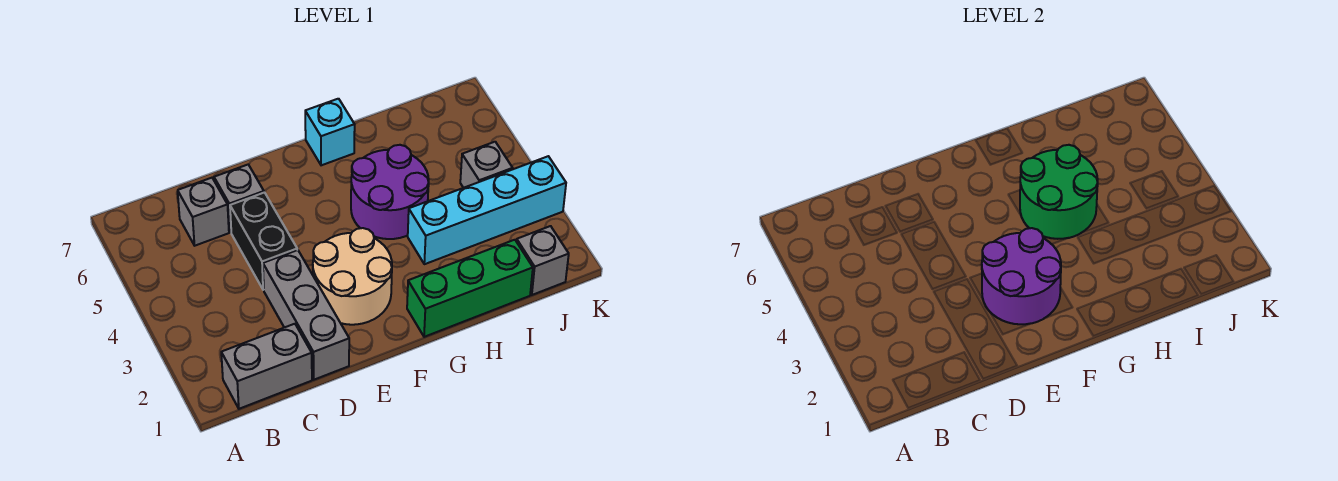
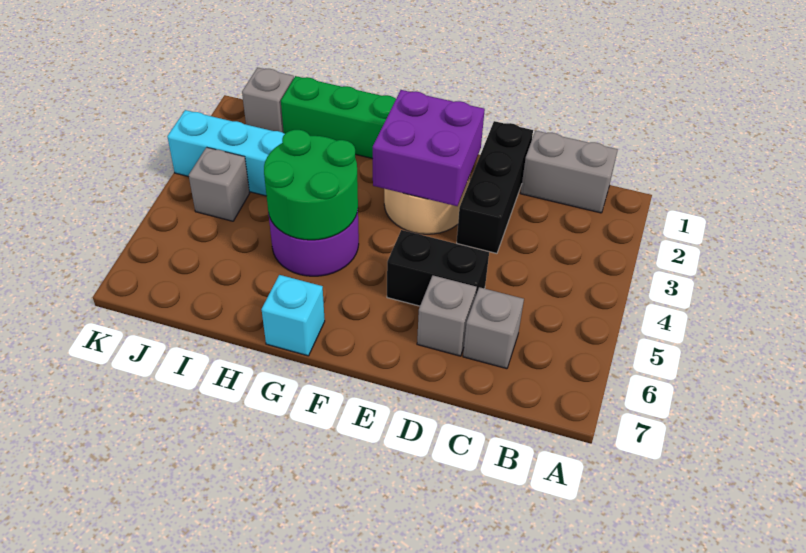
grey brick D1:D3 level 1 -> black brick D1:D3 level 1
black brick D4:D5 level 1 -> black brick D5:E5 level 1
purple round brick E2:F3 level 2 -> purple brick E2:F3 level 2

